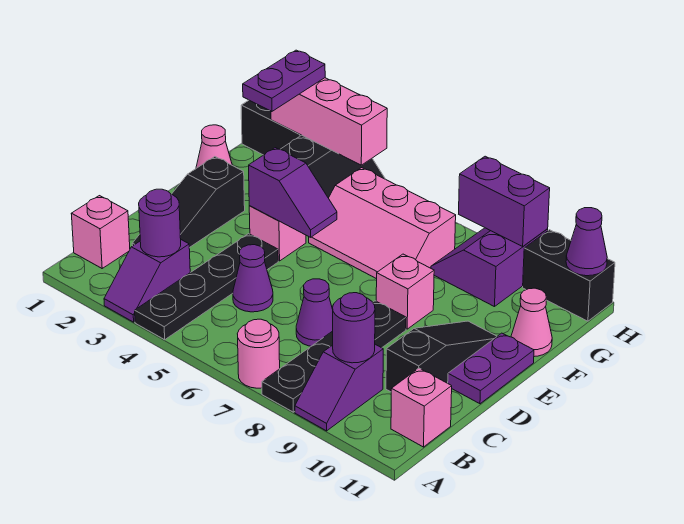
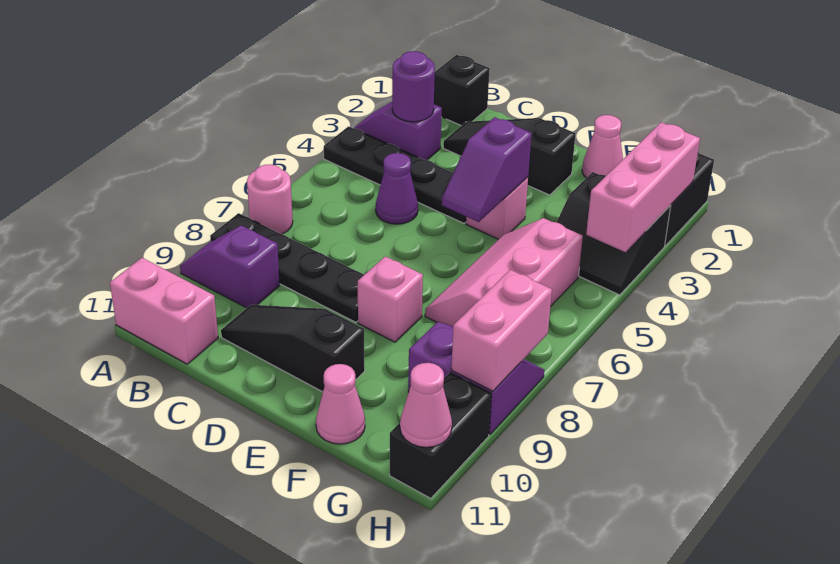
pink brick B1 level 1 -> black brick B1 level 1
purple round brick B9 level 2 -> none
pink brick B11 level 1 -> pink brick A11:B11 level 1
purple cone C7 level 1 -> none
black slope C10:E10 level 1 top C -> black slope C10:E10 level 1 top E
purple plate D11:E11 level 1 -> none
purple plate G2:H2 level 3 -> none
purple brick H8:H9 level 2 -> pink brick H8:H9 level 2
purple cone H11 level 2 -> pink cone H11 level 2

